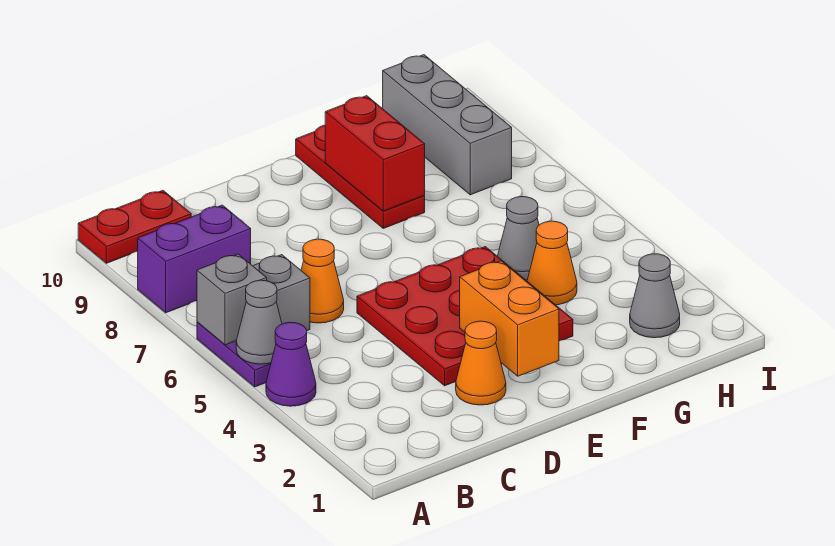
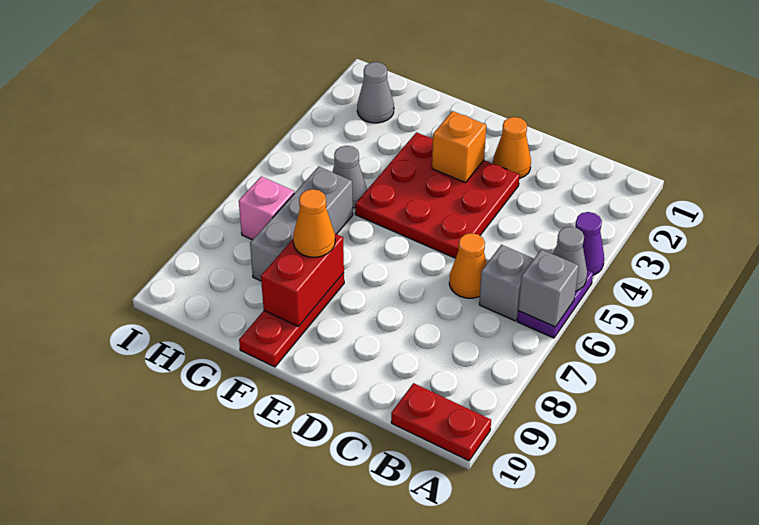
purple brick A8:B8 level 1 -> none
orange brick E2:E3 level 2 -> orange brick E3 level 2
orange cone G4 level 1 -> orange cone F8 level 3
none -> pink brick H7 level 1
grey brick H8:H10 level 1 -> grey brick G6:G8 level 1

